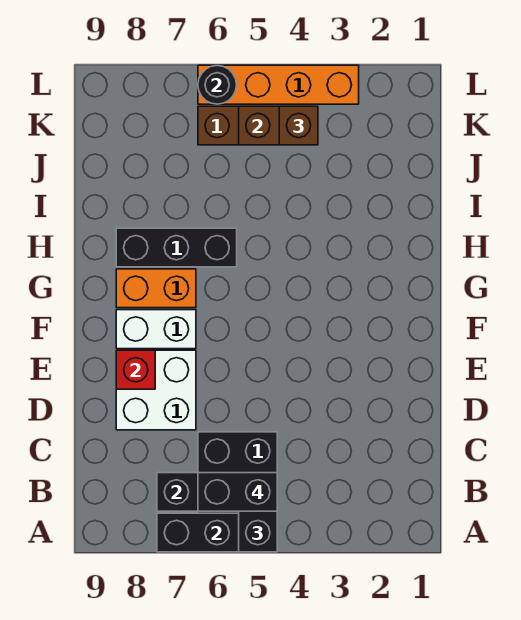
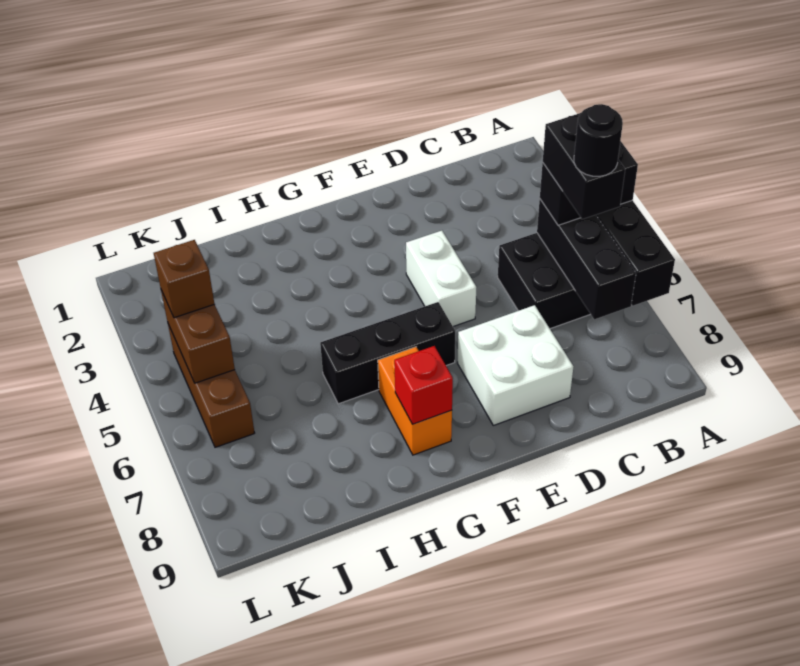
red brick E8 level 2 -> red brick G8 level 2
white brick F7:F8 level 1 -> white brick E4:E5 level 1
black brick H6:H8 level 1 -> black brick F6:H6 level 1
orange brick L3:L6 level 1 -> none
black round brick L6 level 2 -> black round brick B6 level 5

